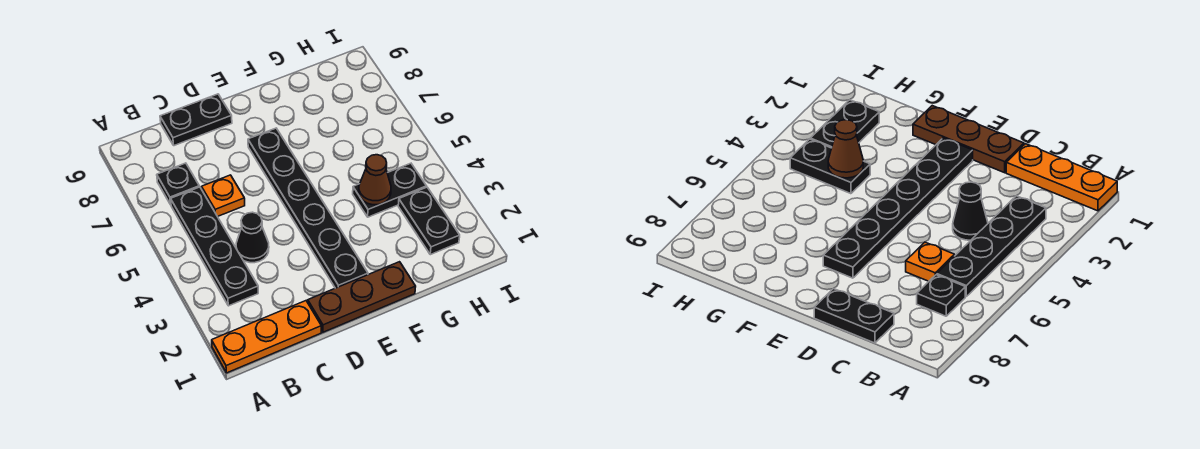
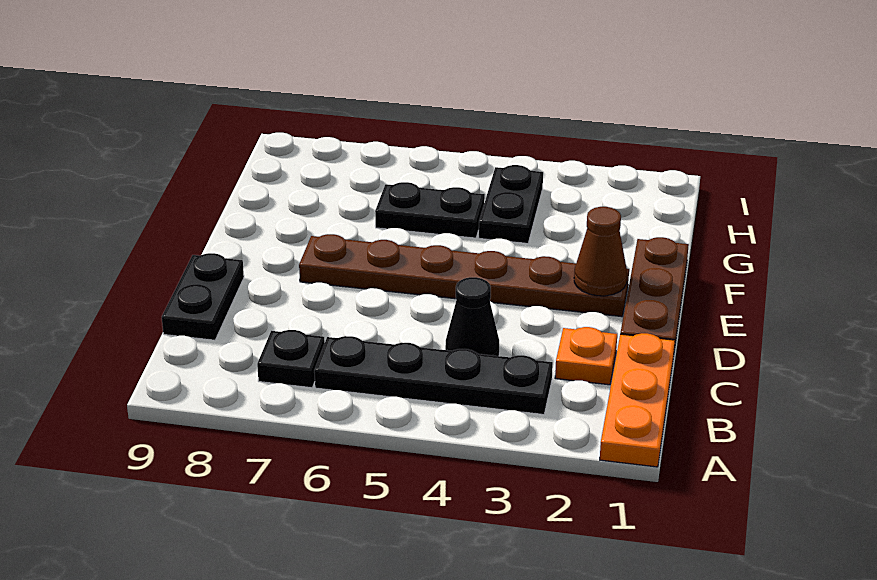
orange plate C6 level 1 -> orange plate C2 level 1
black plate E2:E7 level 1 -> brown plate E2:E7 level 1
brown cone G4 level 2 -> brown cone E2 level 2
black plate H2:H3 level 1 -> black plate G5:G6 level 1

